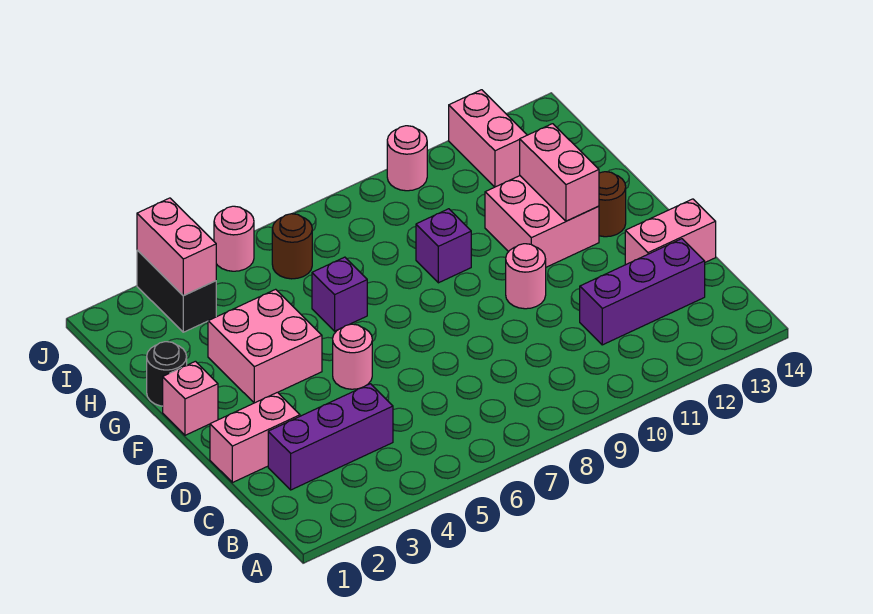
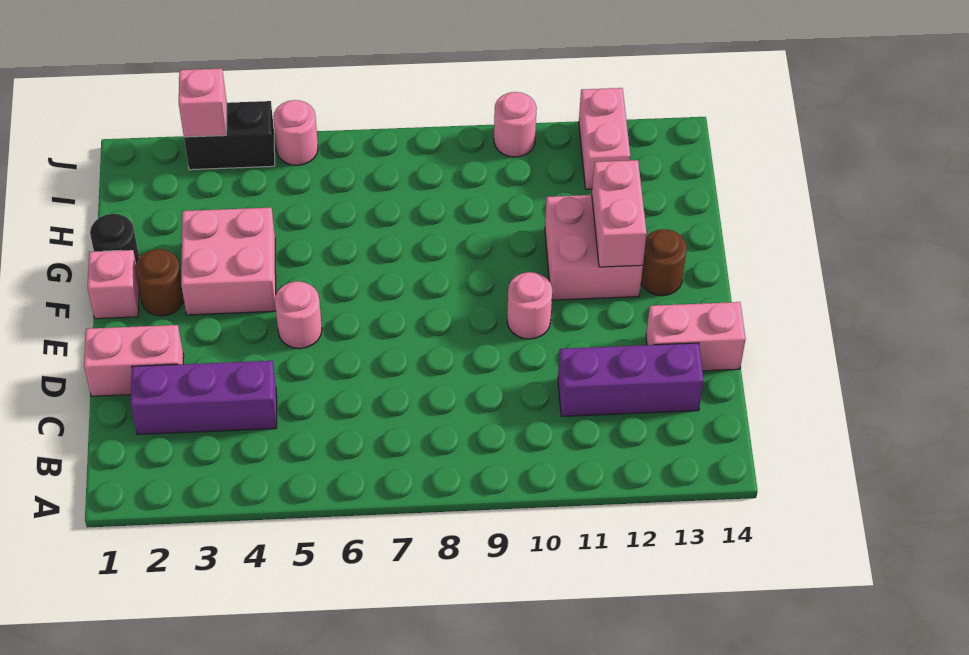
purple brick G6 level 1 -> none
purple brick G9 level 1 -> none
black brick I3:J3 level 1 -> black brick J3:J4 level 1
pink brick I3:J3 level 2 -> pink brick J3 level 2
brown round brick I6 level 1 -> brown round brick F2 level 1

